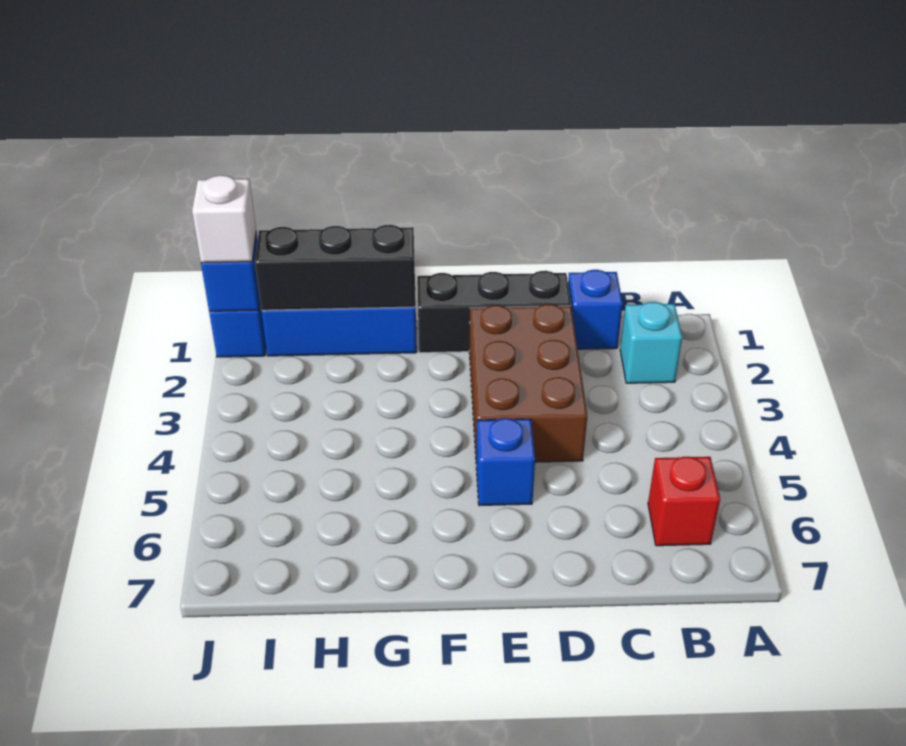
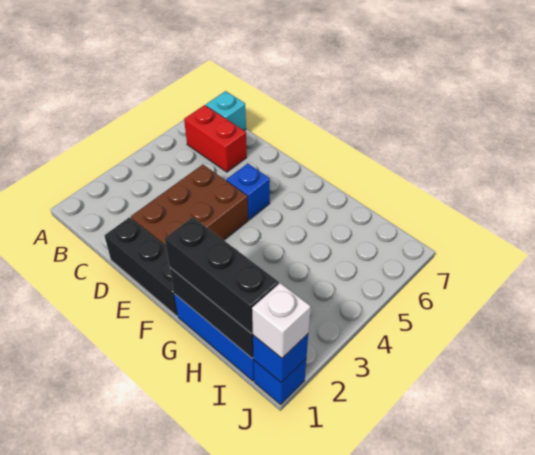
cyan brick B2 level 1 -> cyan brick B7 level 1
red brick B6 level 1 -> red brick B6:C6 level 1
blue brick C1 level 1 -> none
none -> black brick G1:I1 level 3

